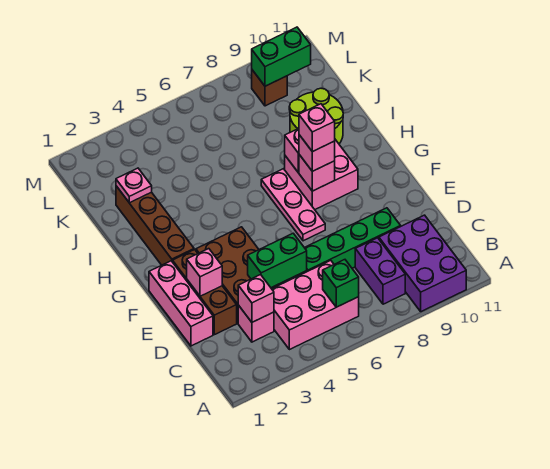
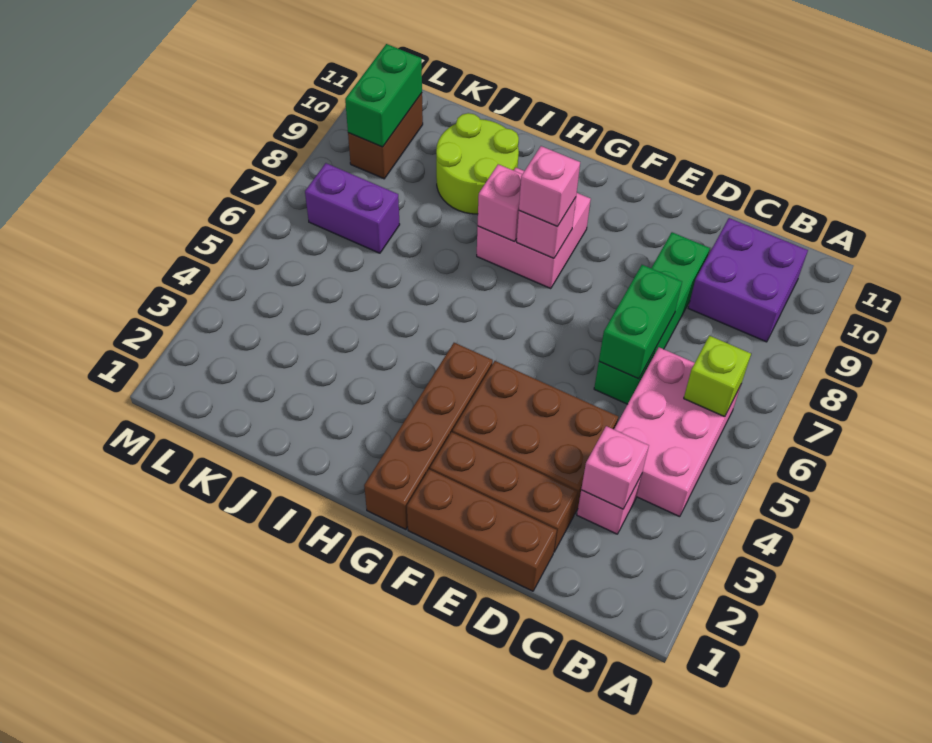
purple brick A9:C10 level 1 -> purple brick B9:C10 level 1
green brick B6 level 2 -> lime brick B6 level 2
purple brick B8:C8 level 1 -> purple brick K7:L7 level 1
pink brick D1:F1 level 1 -> brown brick D1:F1 level 1
green brick D4:D5 level 2 -> green brick D6:D7 level 2
pink brick E2 level 2 -> none
pink plate F7:H7 level 1 -> none
brown brick G2:J2 level 1 -> brown brick G1:G4 level 1
pink brick G8 level 4 -> none
pink plate J2 level 2 -> none
brown brick L9 level 1 -> brown brick L9:L10 level 1

